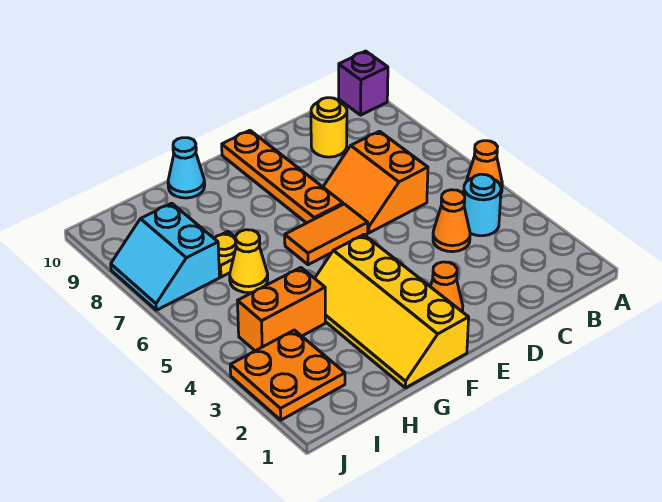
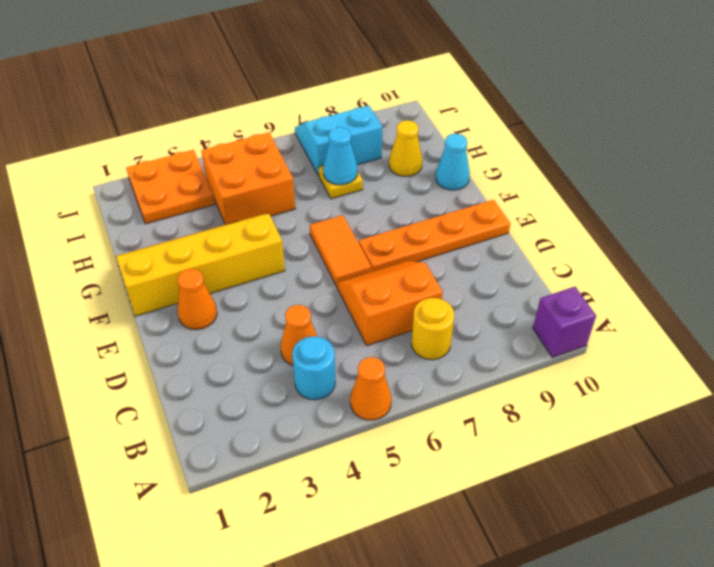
yellow round brick C9 level 1 -> yellow round brick B7 level 1
orange brick H4:I4 level 1 -> orange brick H4:I5 level 1
yellow cone H6 level 1 -> yellow cone H9 level 1
none -> cyan cone H7 level 2

